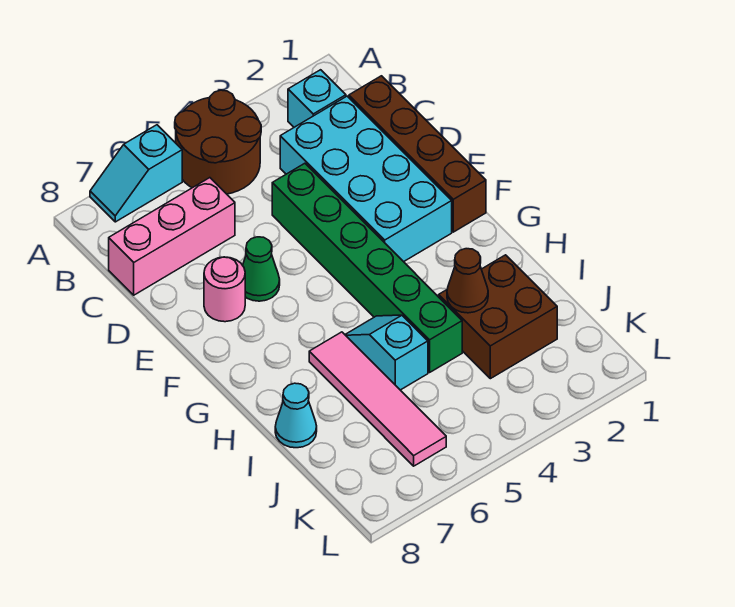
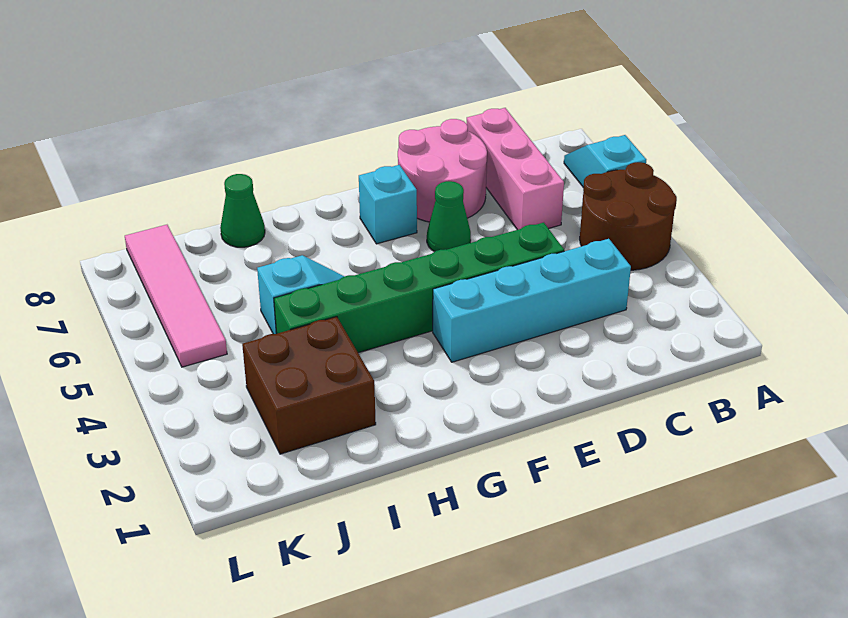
cyan brick B2 level 1 -> cyan brick F7 level 1
brown brick C1:F1 level 1 -> none
cyan brick C2:F3 level 1 -> cyan brick C3:F3 level 1
pink round brick E7 level 1 -> pink round brick D7:E8 level 1
pink tile H6:K6 level 1 -> pink tile K5:K8 level 1
brown cone I3 level 2 -> none
cyan cone I8 level 1 -> green cone I8 level 1

